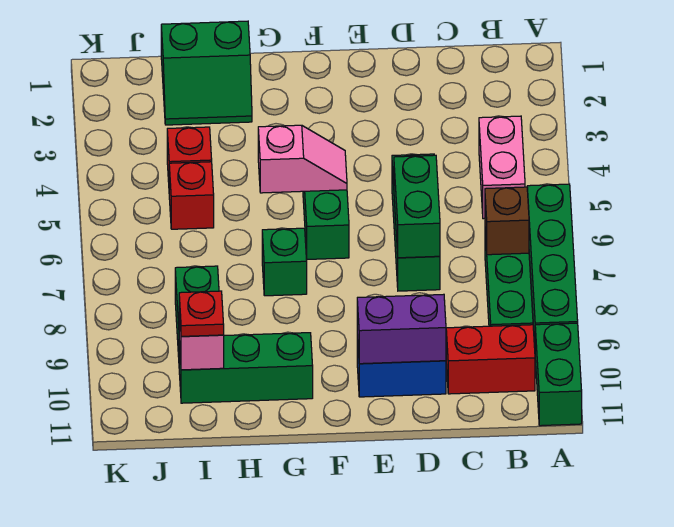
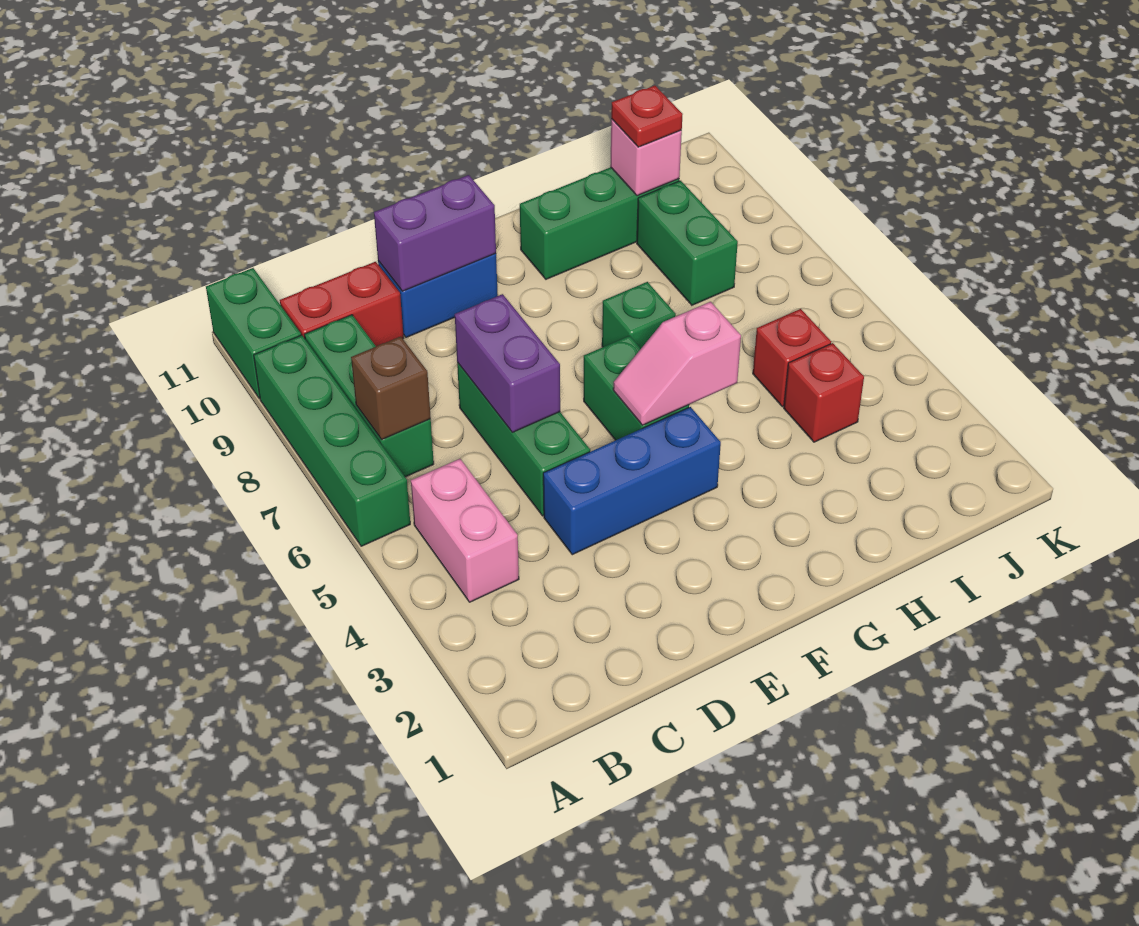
none -> blue brick D4:F4 level 1
green brick D6:D7 level 2 -> purple brick D6:D7 level 2
green slope H1:I2 level 1 top 1 -> none

